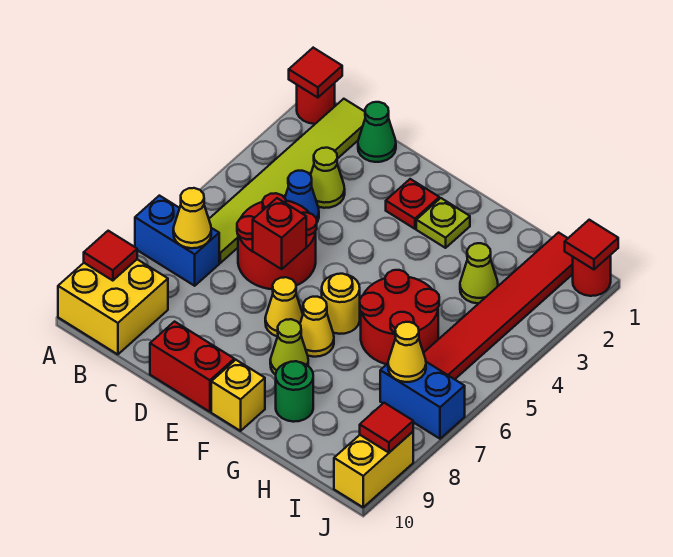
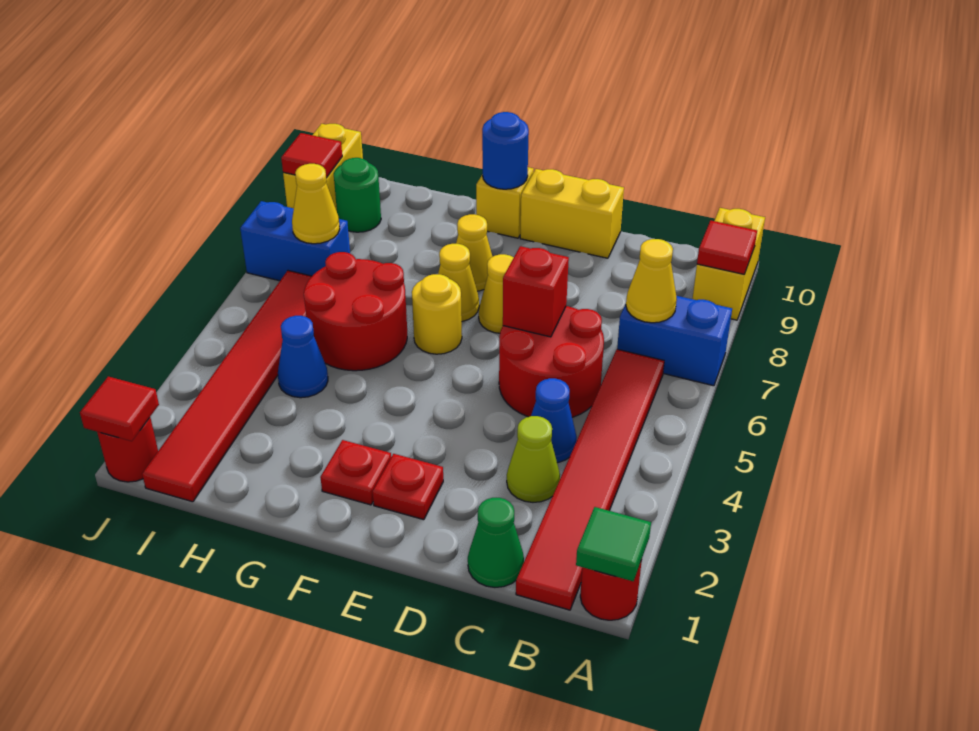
red tile A1 level 2 -> green tile A1 level 2
yellow brick A9:B10 level 1 -> yellow brick A9:A10 level 1
lime tile B1:B6 level 1 -> red tile B1:B6 level 1
red brick D10:E10 level 1 -> yellow brick D10:E10 level 1
lime plate F2 level 1 -> red plate F2 level 1
lime cone F8 level 1 -> yellow cone F8 level 1
none -> blue round brick F10 level 2
green round brick G9 level 1 -> green round brick I9 level 1
lime cone H3 level 1 -> none
none -> blue cone H4 level 1

